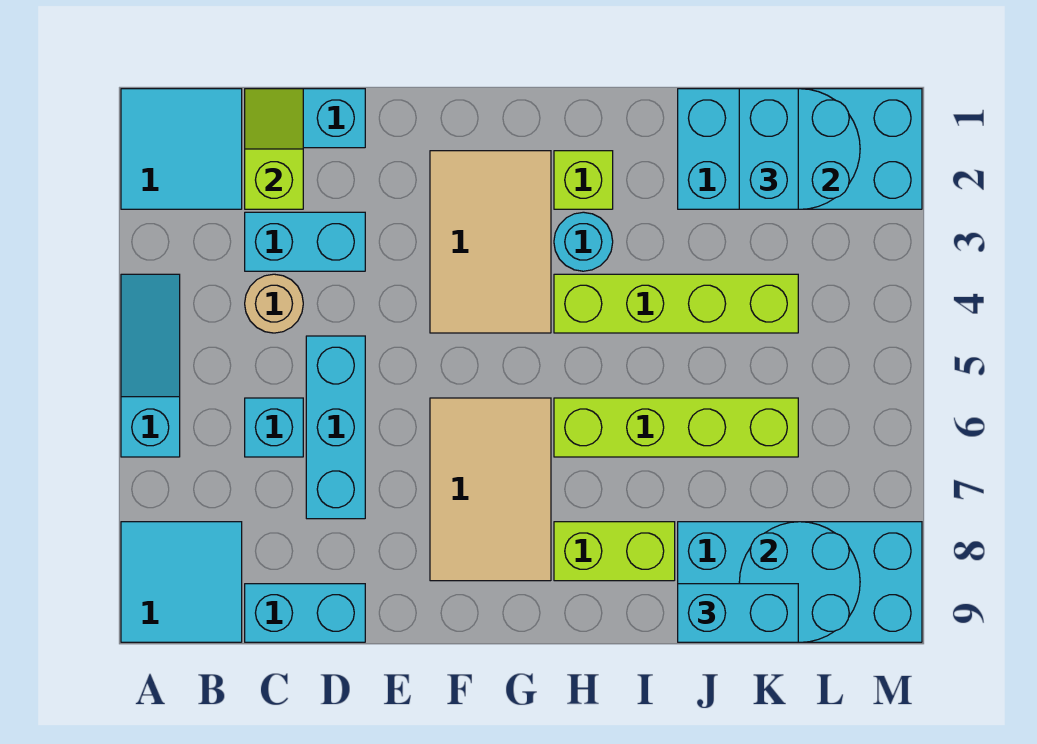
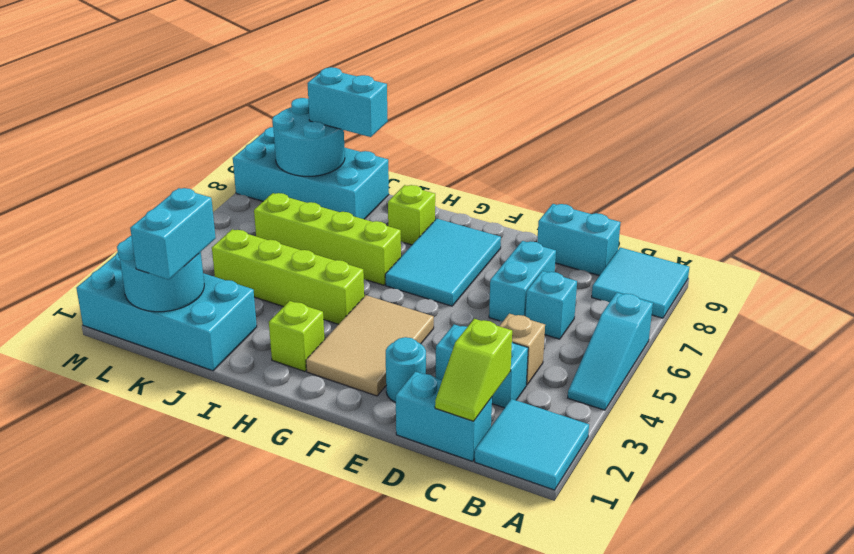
tan round brick C4 level 1 -> tan brick C4 level 1
cyan brick D5:D7 level 1 -> cyan brick D6:D7 level 1
tan tile F6:G8 level 1 -> cyan tile F6:G8 level 1
cyan round brick H3 level 1 -> cyan round brick E2 level 1
lime brick H8:I8 level 1 -> lime brick H8 level 1

